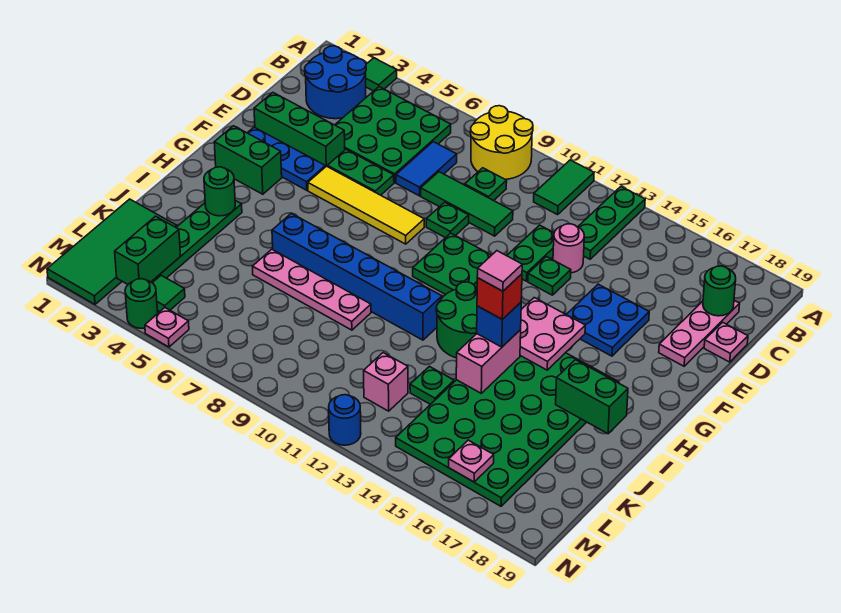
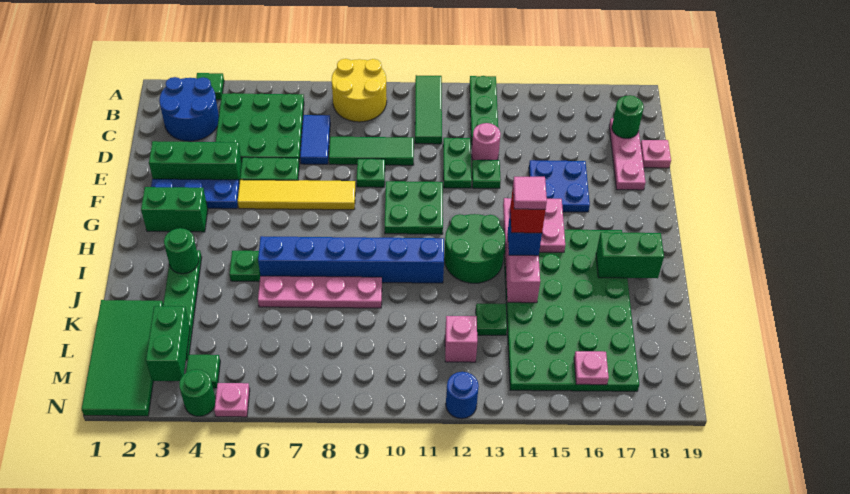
green tile A11:B11 level 1 -> green tile A11:C11 level 1
green plate C9 level 1 -> green plate I5 level 1

